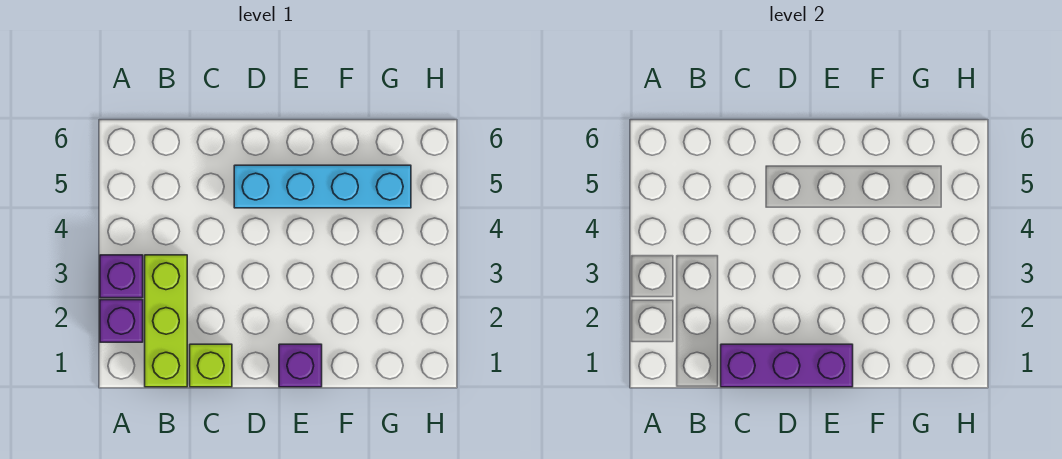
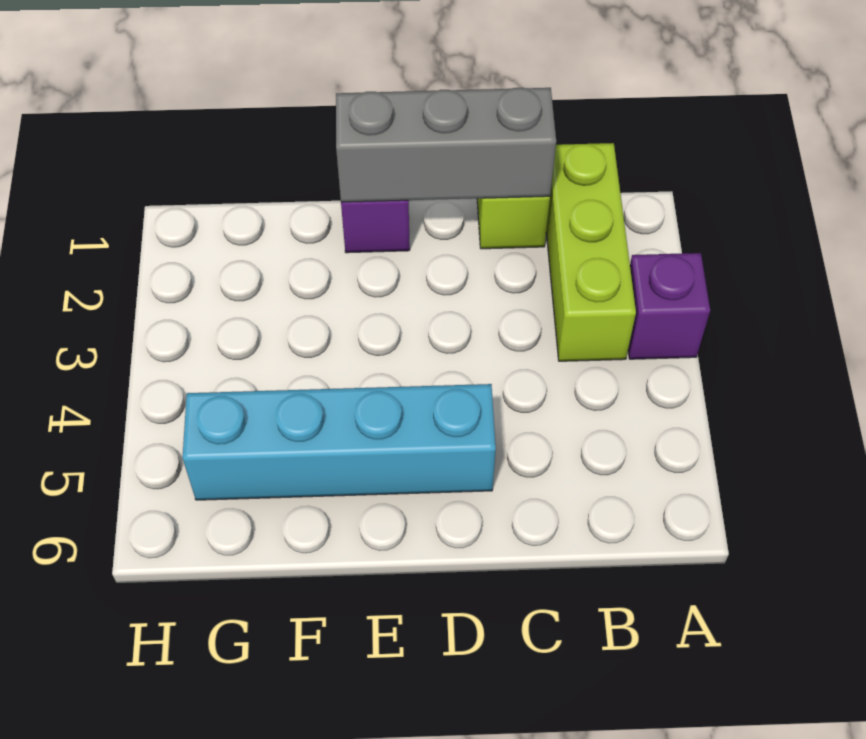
purple brick A2 level 1 -> none
purple brick C1:E1 level 2 -> grey brick C1:E1 level 2

